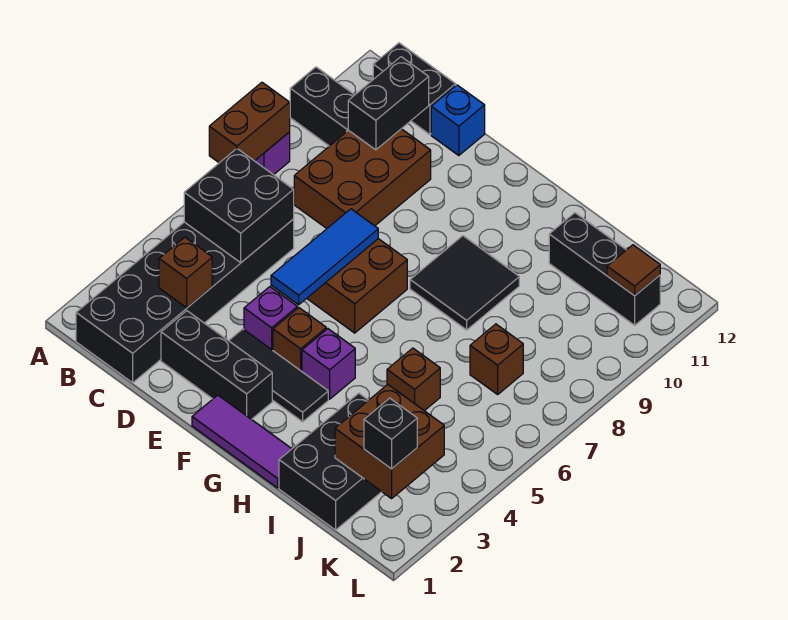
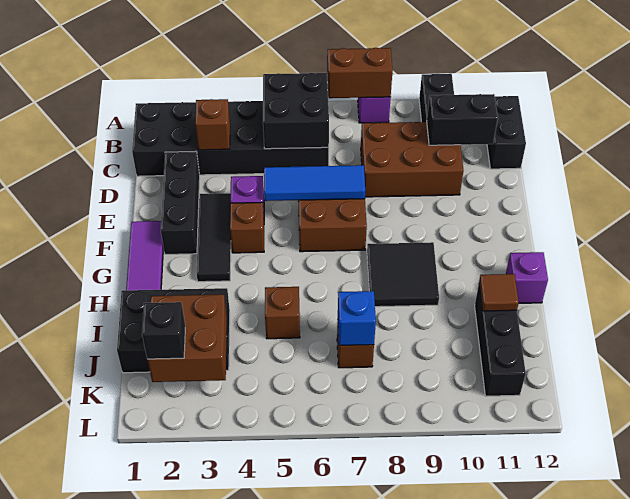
blue brick D12 level 1 -> blue brick J7 level 2
purple brick G4 level 1 -> purple brick H12 level 1
brown tile K11 level 2 -> brown tile I11 level 2

